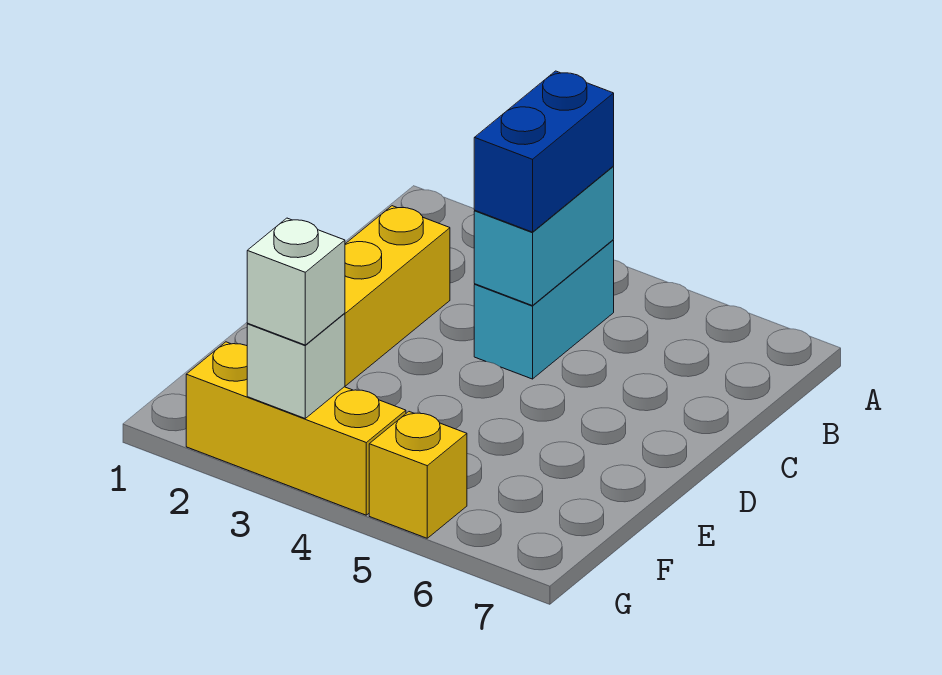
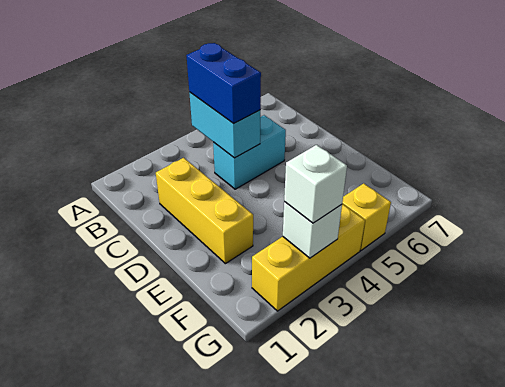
cyan brick B4:C4 level 1 -> cyan brick C4:C5 level 1

